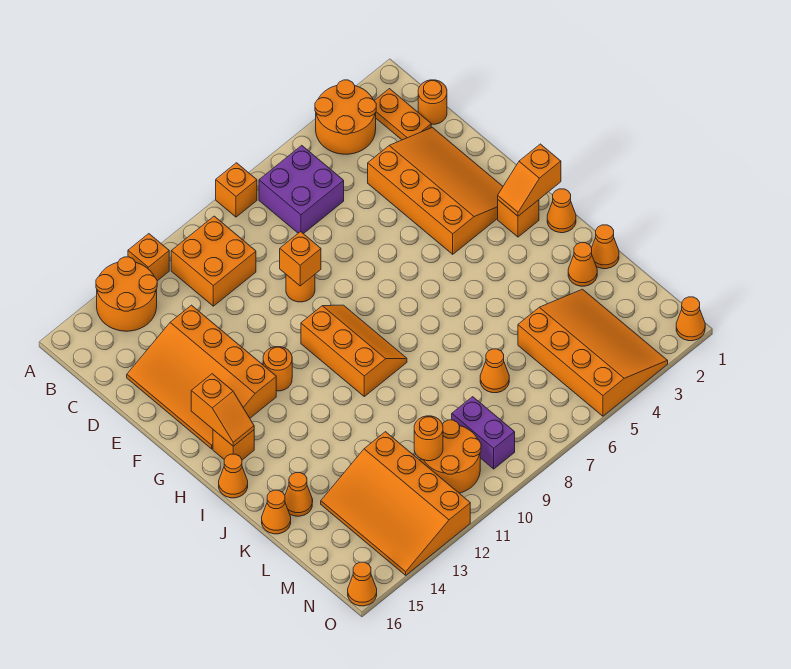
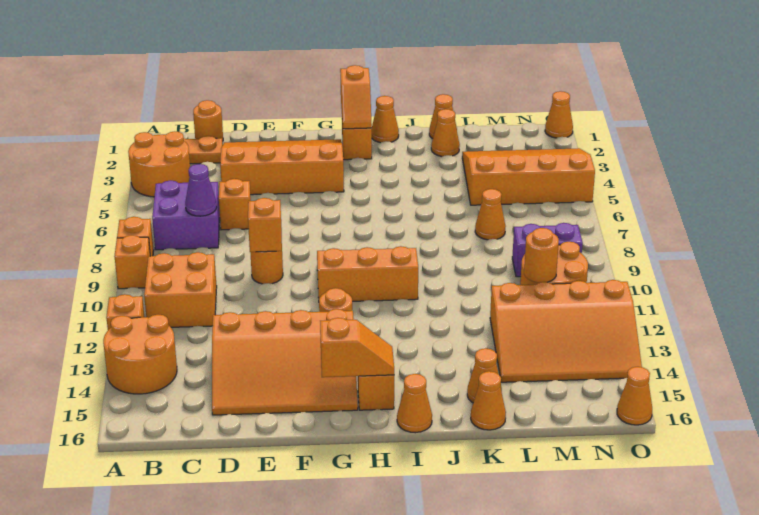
none -> orange brick A9 level 1
none -> purple cone C7 level 2
none -> orange brick D6 level 1

